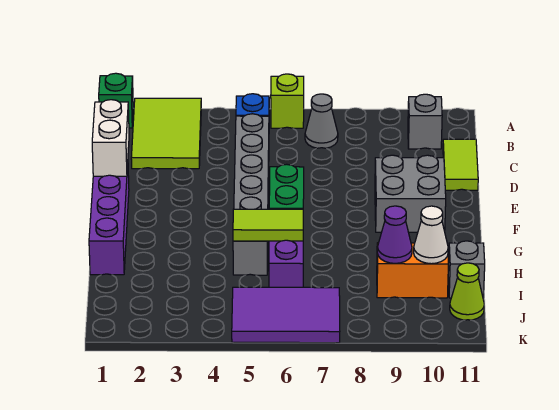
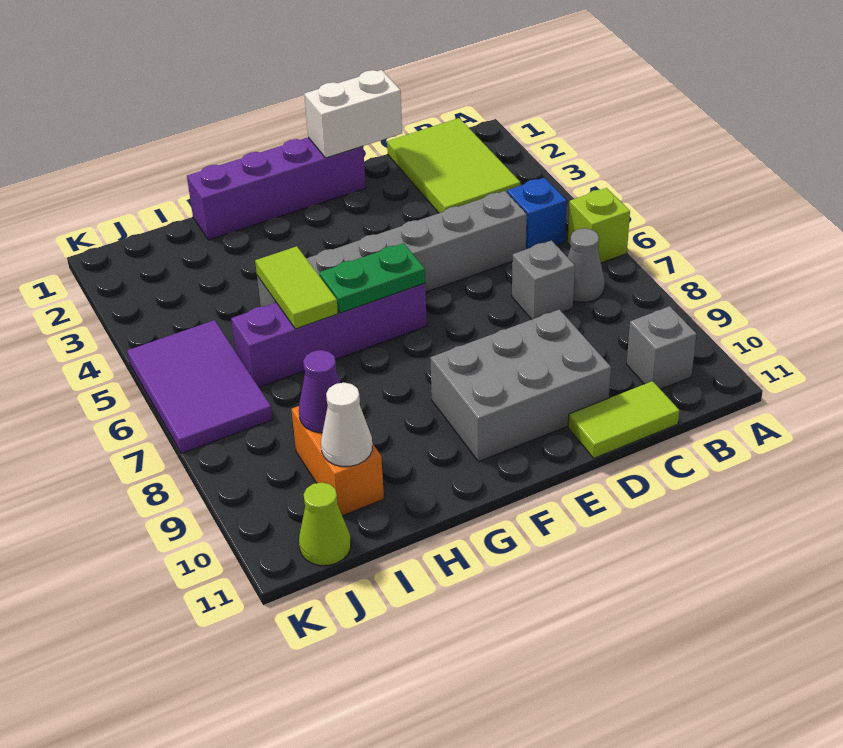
green brick A1 level 1 -> none
lime tile A2:C3 level 1 -> lime tile B1:C3 level 1
grey brick E9:F10 level 1 -> grey brick D9:F10 level 1
grey brick I11 level 1 -> grey brick C7 level 1

